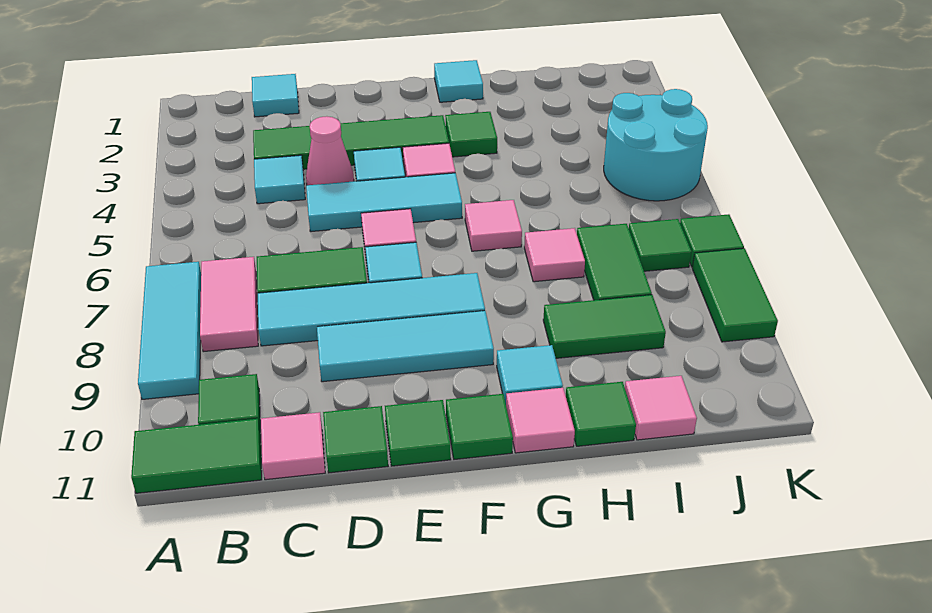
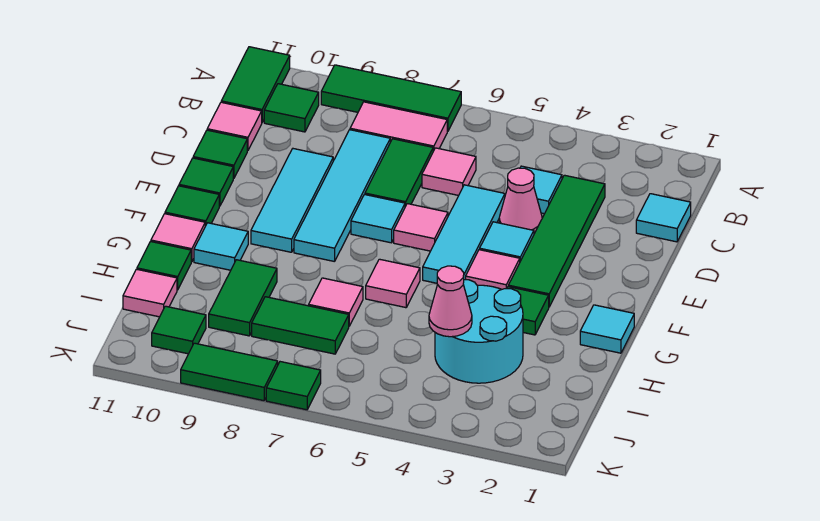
cyan tile A7:A9 level 1 -> green tile A7:A9 level 1
none -> pink tile C6 level 1
none -> pink cone I4 level 2
cyan round brick J4:K5 level 1 -> cyan round brick H3:I4 level 1
green tile J7 level 1 -> green tile J10 level 1

